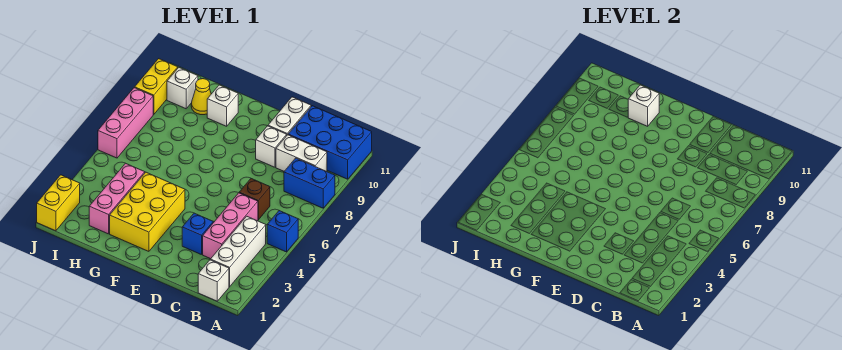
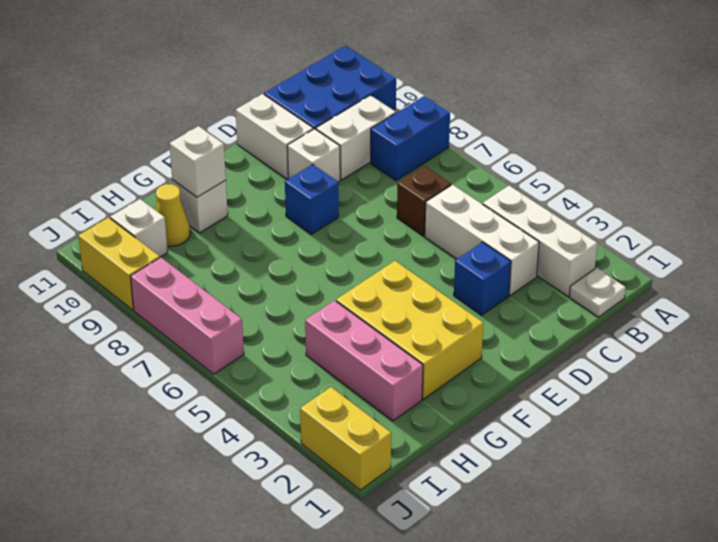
blue brick A5 level 1 -> blue brick E8 level 1
white brick B1 level 1 -> white plate B1 level 1
pink brick C3:C5 level 1 -> white brick C3:C5 level 1

